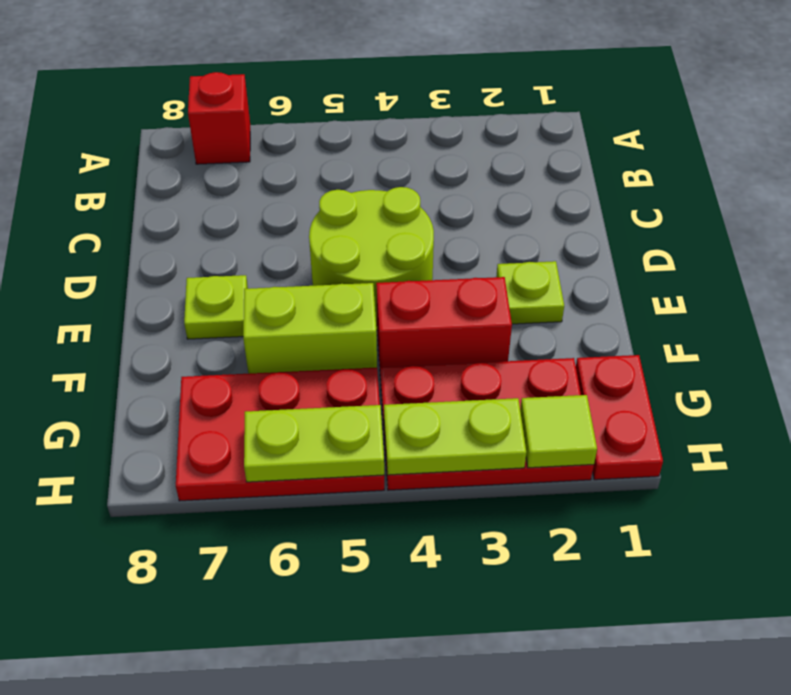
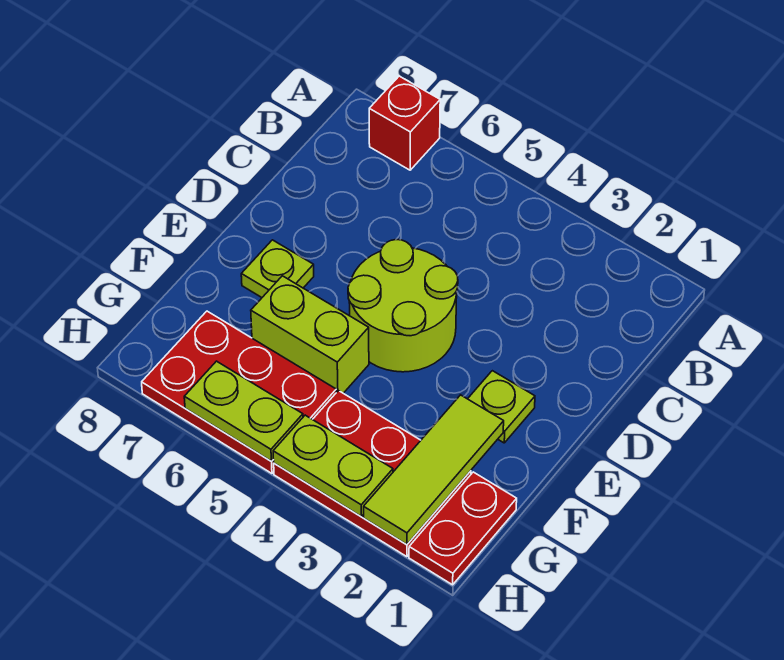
red brick F3:F4 level 1 -> none
lime tile H2 level 2 -> lime tile F2:H2 level 2

